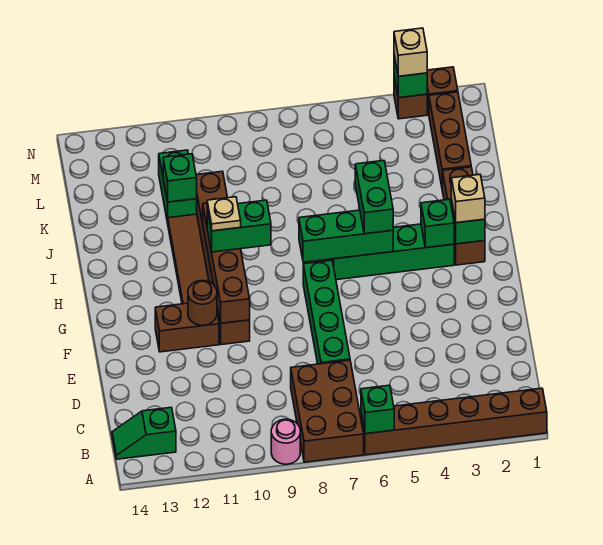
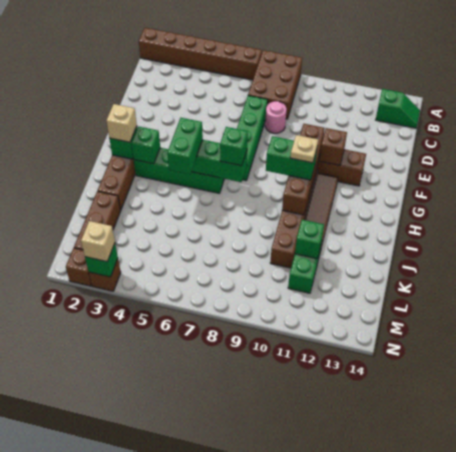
green brick A6 level 2 -> green brick H7 level 3
pink round brick A9 level 1 -> pink round brick D8 level 1
brown round brick F11 level 2 -> brown brick F11 level 2

